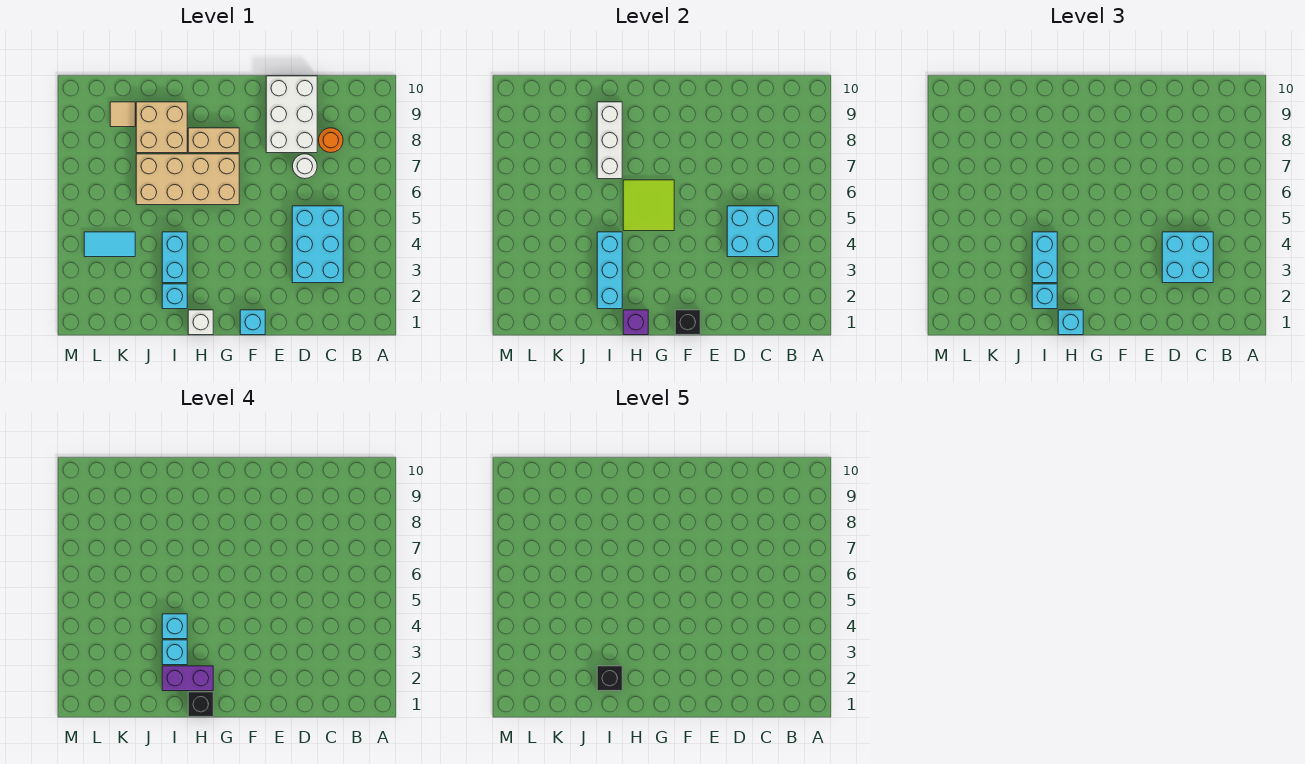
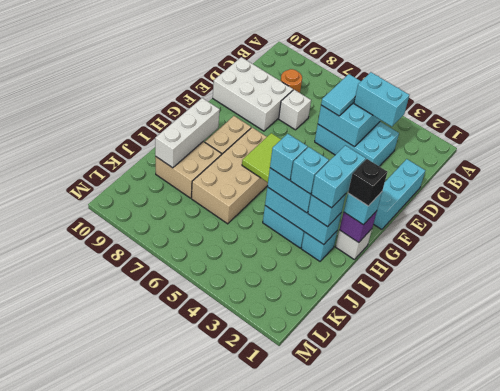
cyan brick C3:D4 level 3 -> cyan brick C3:C4 level 3
white round brick D7 level 1 -> white brick D7 level 1
cyan brick F1 level 1 -> cyan brick D1:F1 level 1
black brick F1 level 2 -> none
purple brick H2:I2 level 4 -> cyan brick H2:I2 level 4
black brick I2 level 5 -> none
white brick I7:I9 level 2 -> white brick H9:J9 level 2
cyan tile K4:L4 level 1 -> cyan tile C5:D5 level 3
tan tile K9 level 1 -> none

